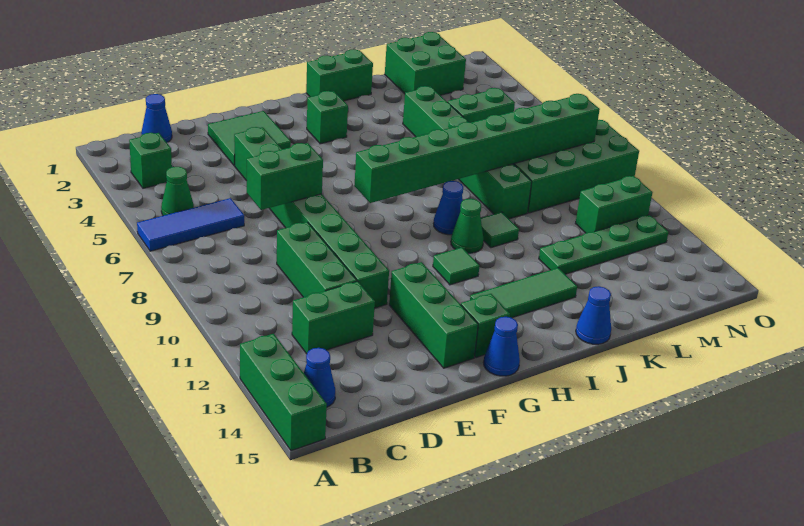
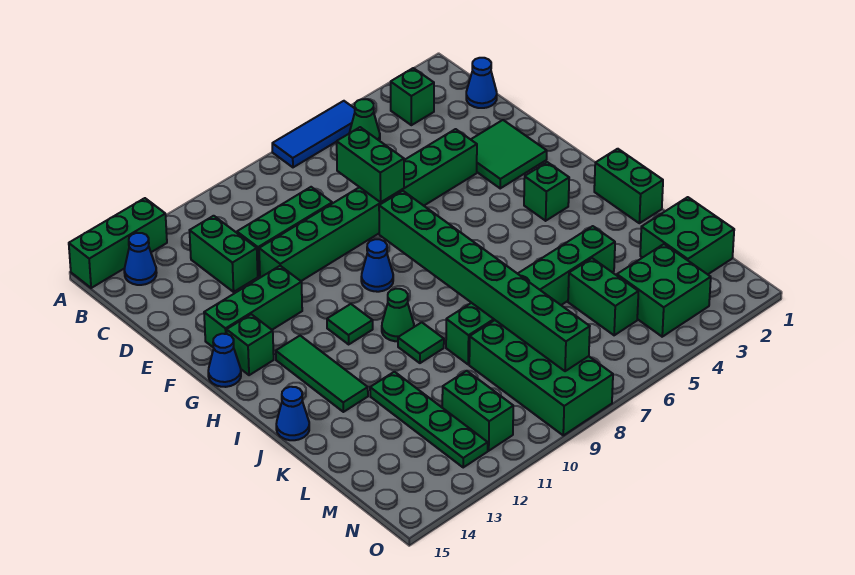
blue tile A6:C6 level 1 -> blue tile A5:A7 level 1
blue cone I9 level 1 -> blue cone G9 level 1
none -> green brick M3:N4 level 1

